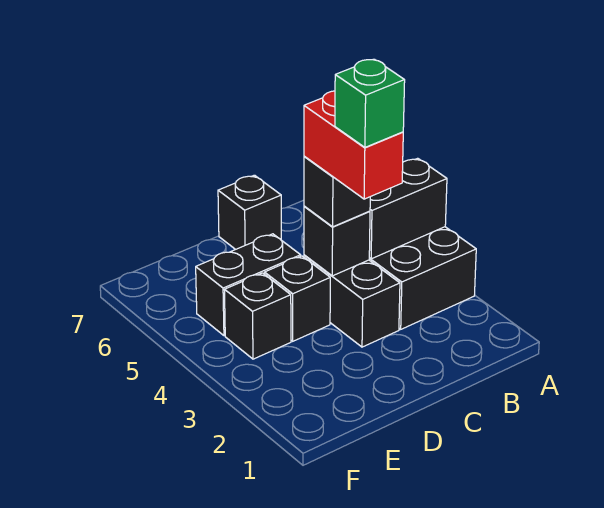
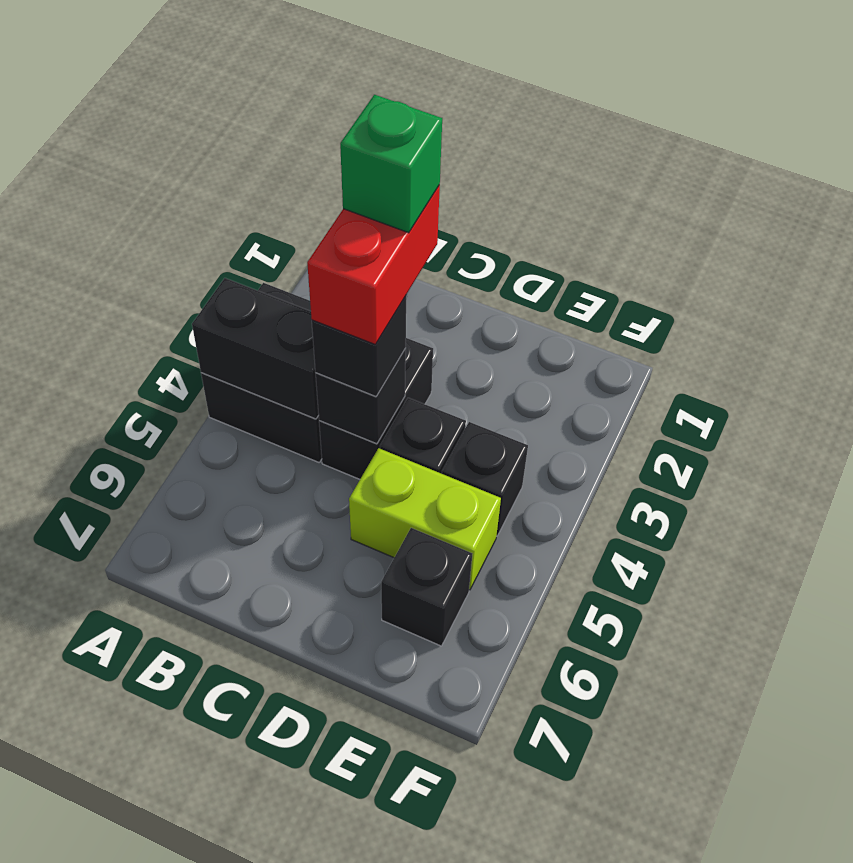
black brick C7 level 1 -> black brick E6 level 1
black brick D5:E5 level 1 -> lime brick D5:E5 level 1

